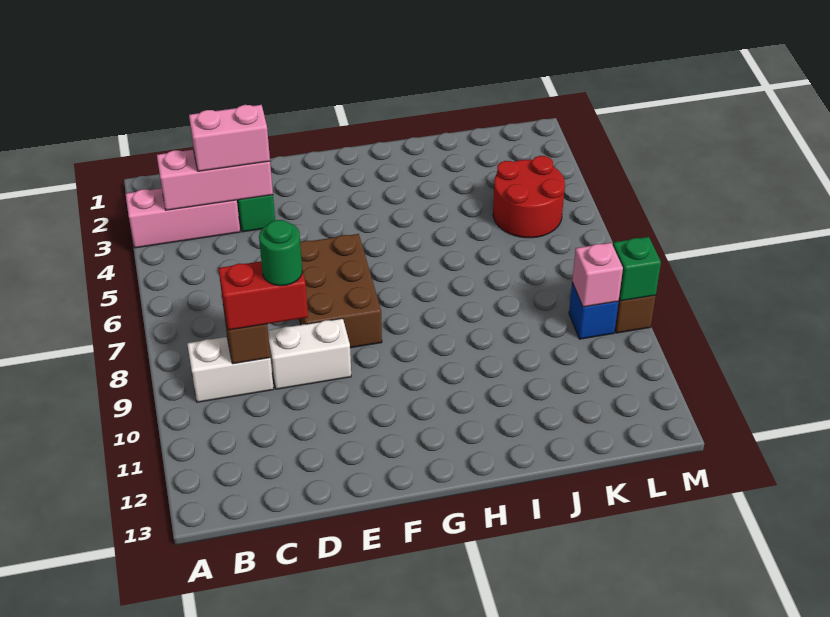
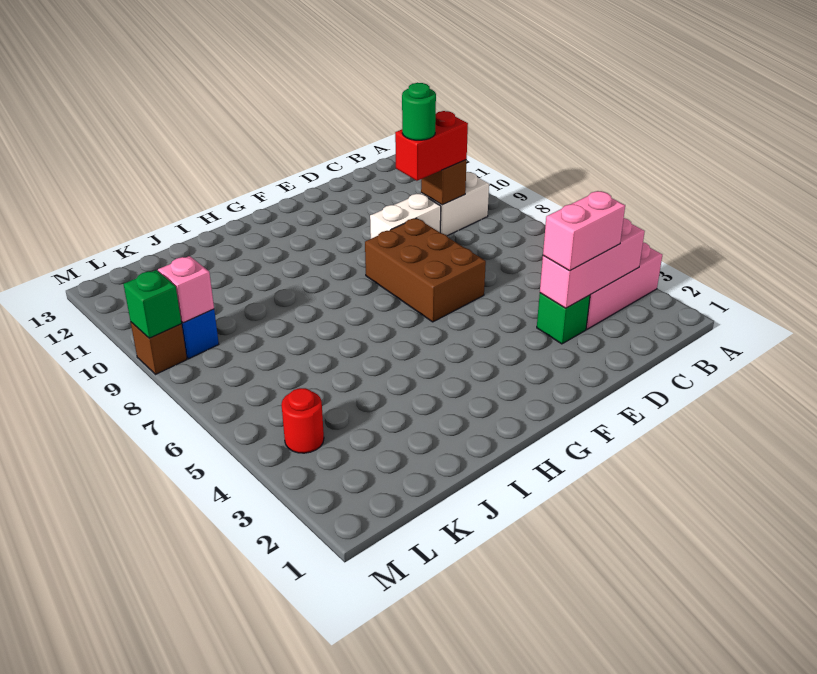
red round brick K4:L5 level 1 -> red round brick L4 level 1

